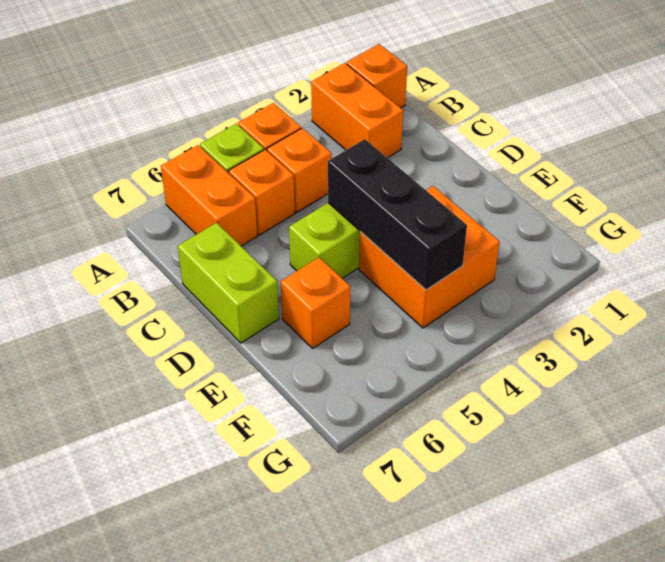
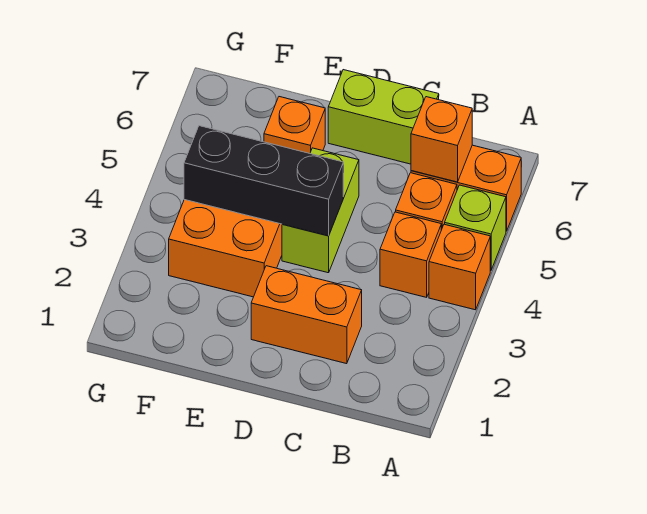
orange brick A1 level 1 -> orange brick B6 level 2
orange brick A2:B2 level 1 -> orange brick C2:D2 level 1

